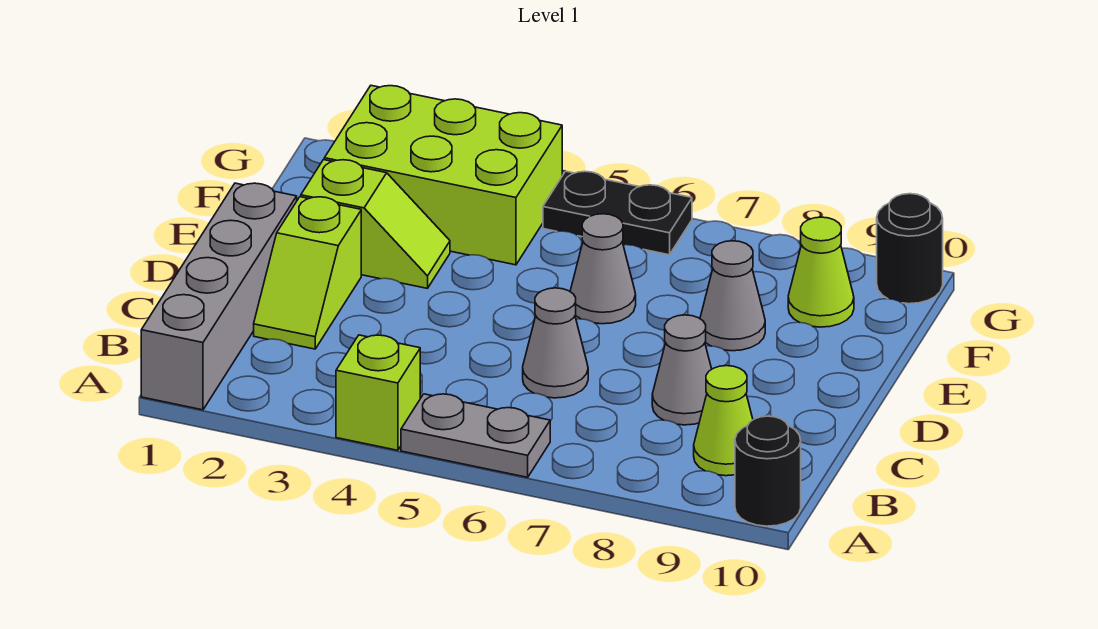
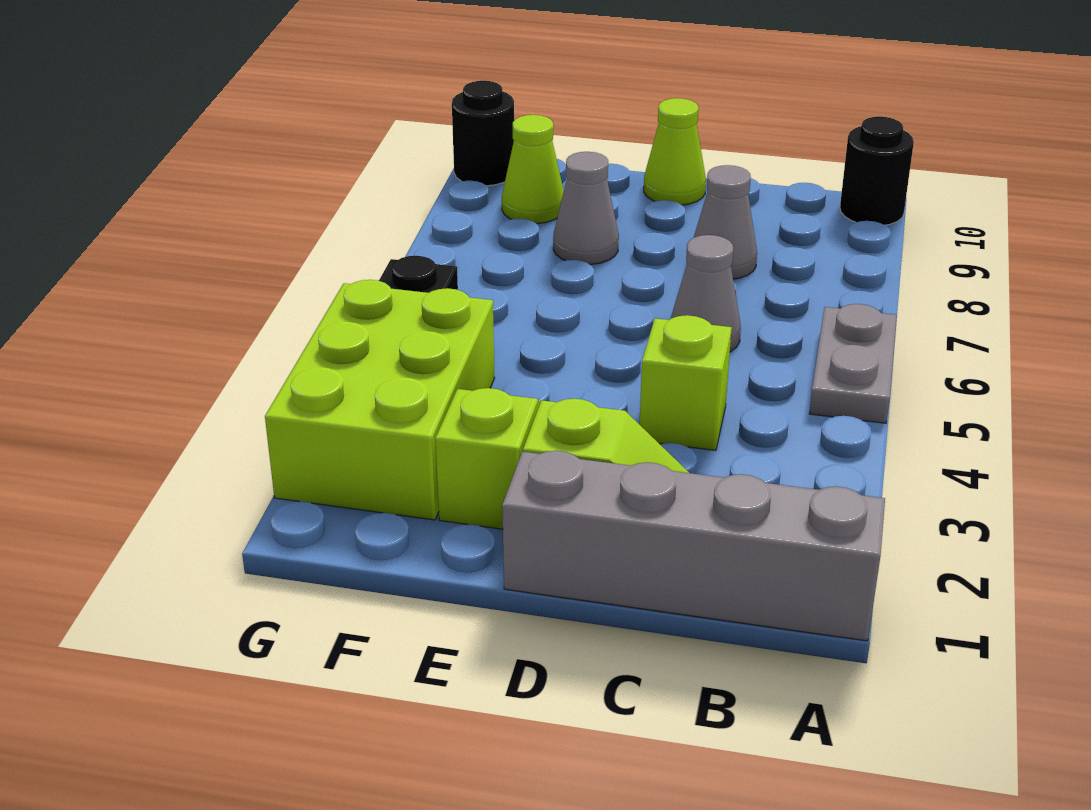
lime brick A4 level 1 -> lime brick C4 level 1
lime cone B9 level 1 -> lime cone D10 level 1
grey cone E6 level 1 -> none

